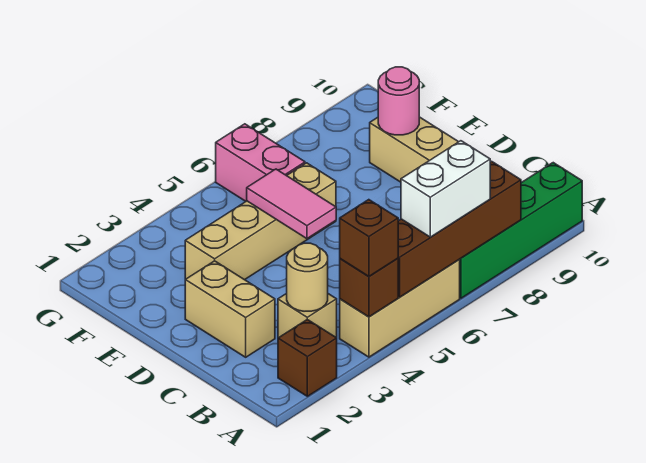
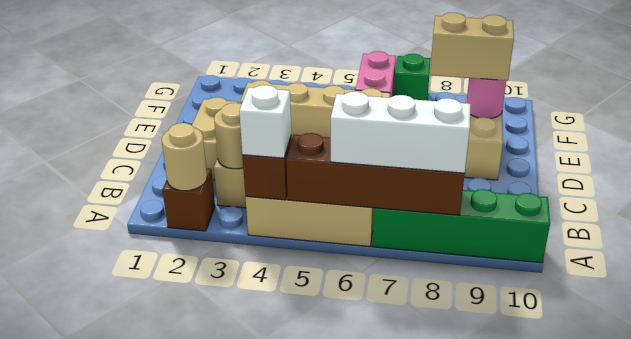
none -> tan round brick A2 level 2
brown brick A4 level 3 -> white brick A4 level 3
white brick A6:A7 level 3 -> white brick A6:A8 level 3
pink tile D5:E5 level 2 -> none
none -> tan brick E8:E9 level 3
none -> green brick G7 level 1

